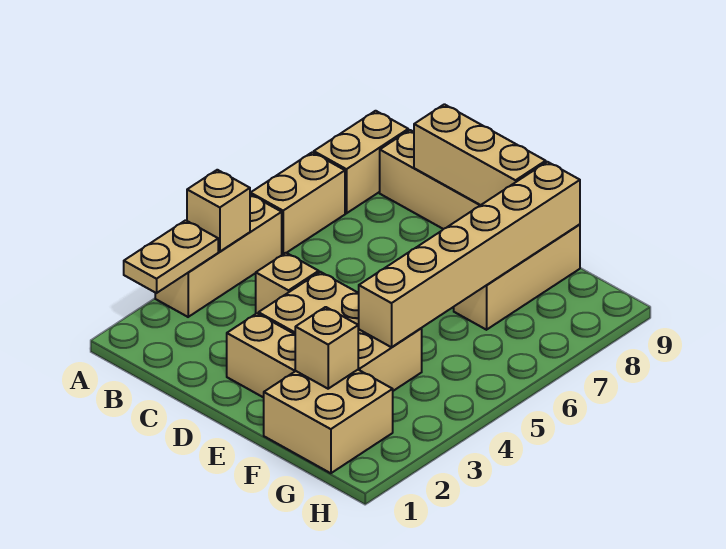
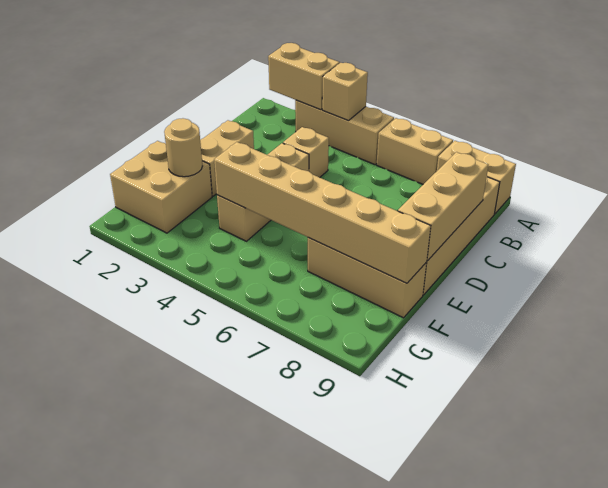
tan plate A2:A3 level 2 -> tan brick A2:A3 level 2
tan brick D3:F4 level 1 -> tan brick D4:F4 level 1
tan brick F2 level 2 -> tan round brick F2 level 2

